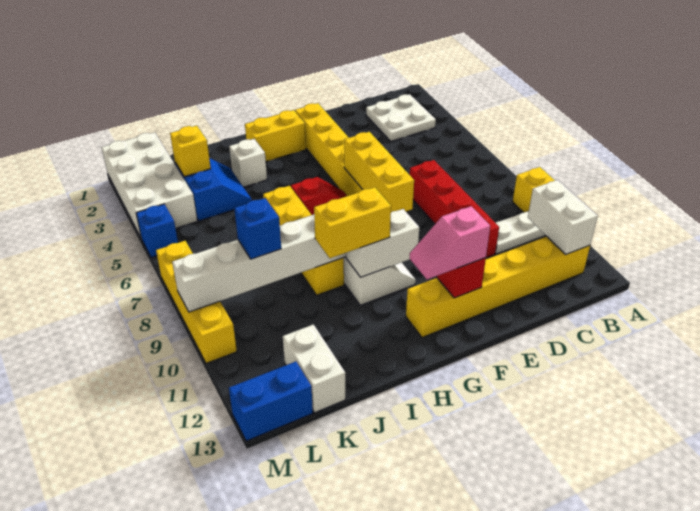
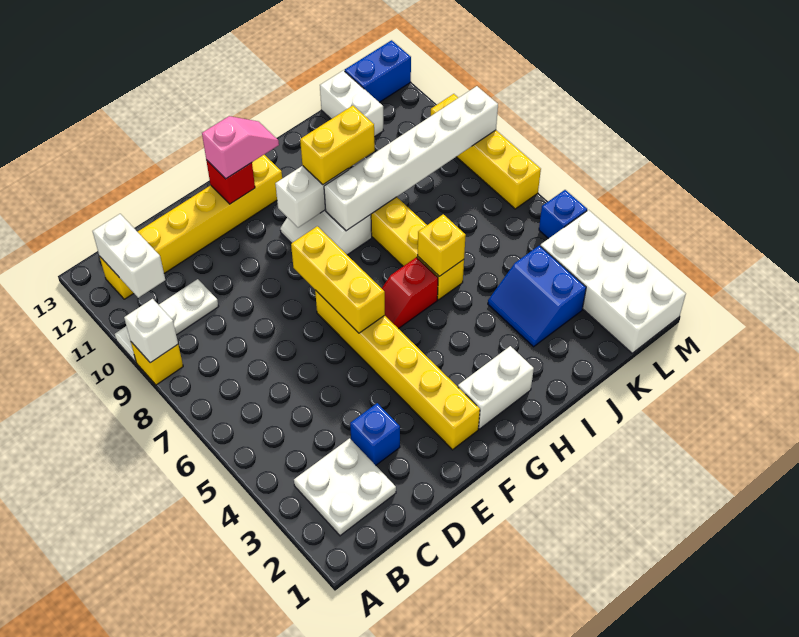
red brick D7:D10 level 1 -> none
yellow brick G2:H2 level 1 -> white brick G2:H2 level 1
white brick I3 level 1 -> white brick A9 level 2
yellow brick K3 level 2 -> yellow brick I6 level 2
blue brick K9 level 3 -> blue brick D3 level 1

